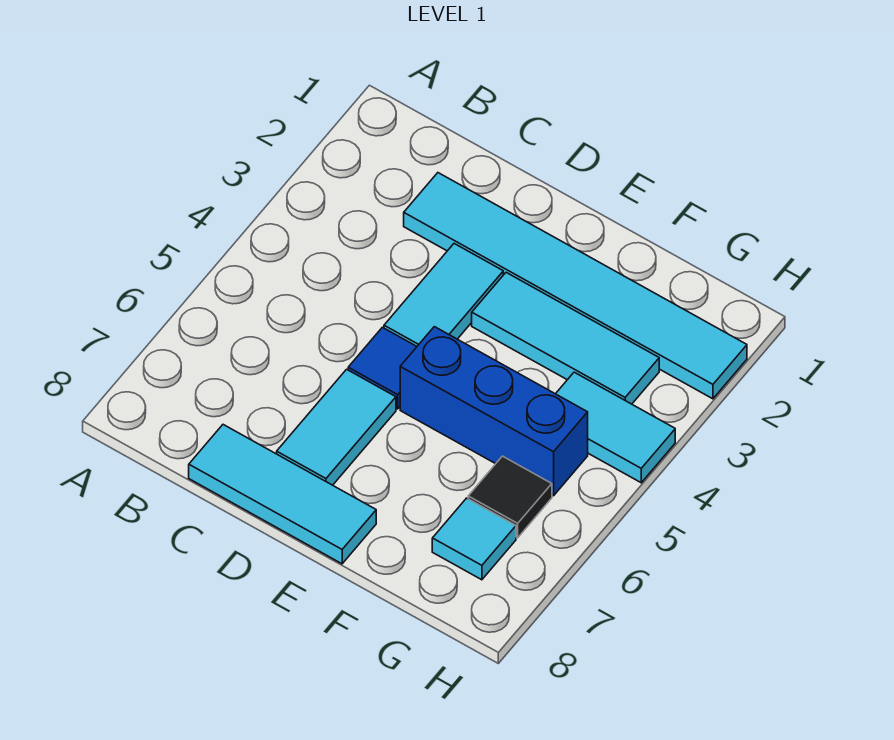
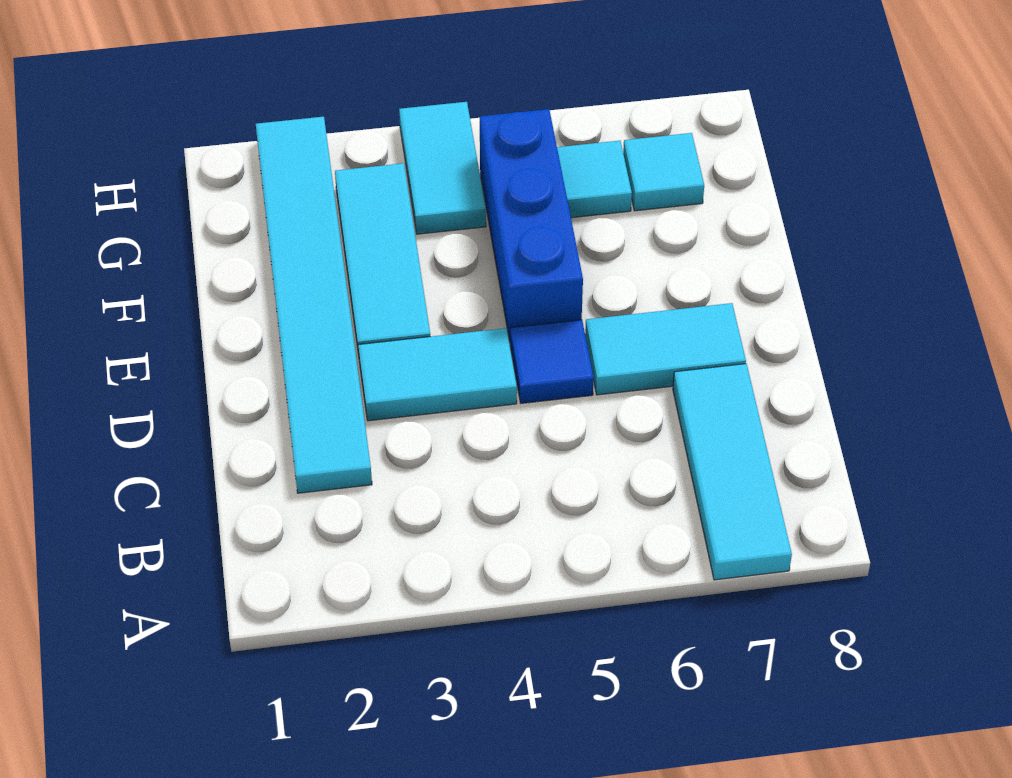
cyan tile C8:E8 level 1 -> cyan tile A7:C7 level 1
black tile G6 level 1 -> cyan tile G6 level 1

